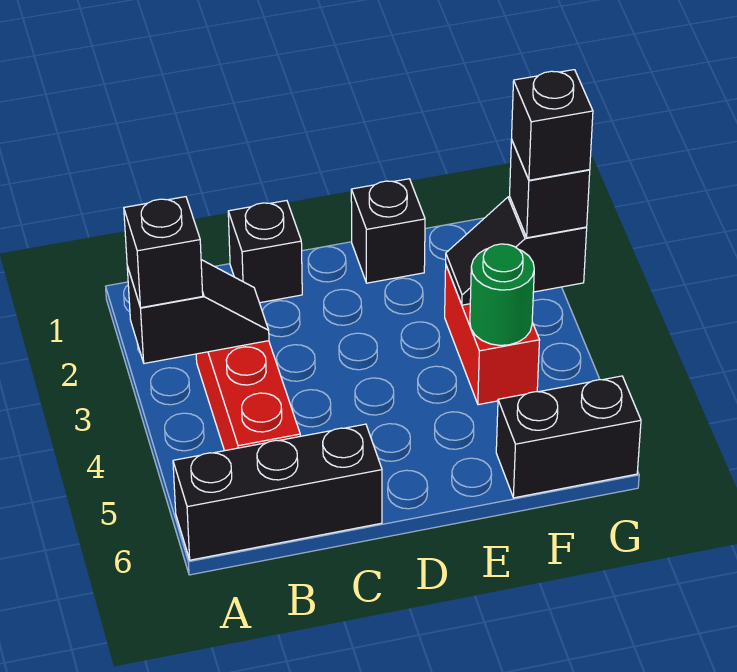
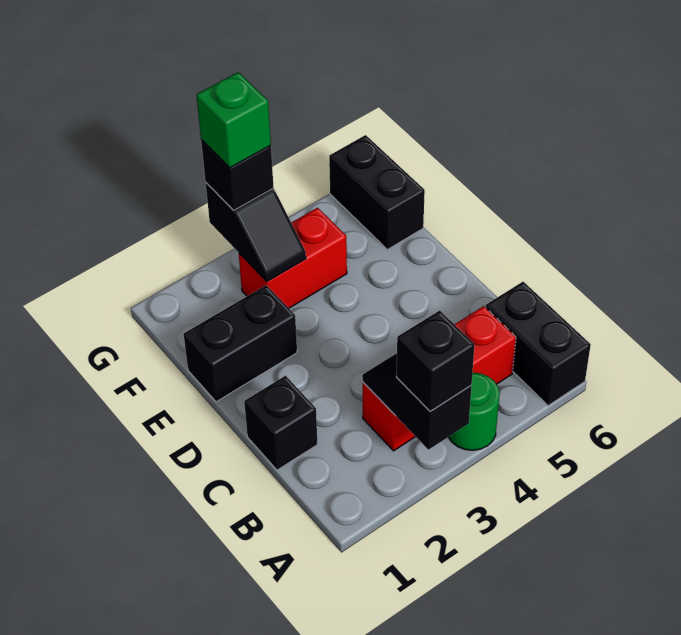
black brick A6:C6 level 1 -> black brick A6:B6 level 1
black brick E1 level 1 -> black brick E1:E2 level 1
green round brick F4 level 2 -> green round brick A4 level 1
black brick G3 level 4 -> green brick G3 level 4

